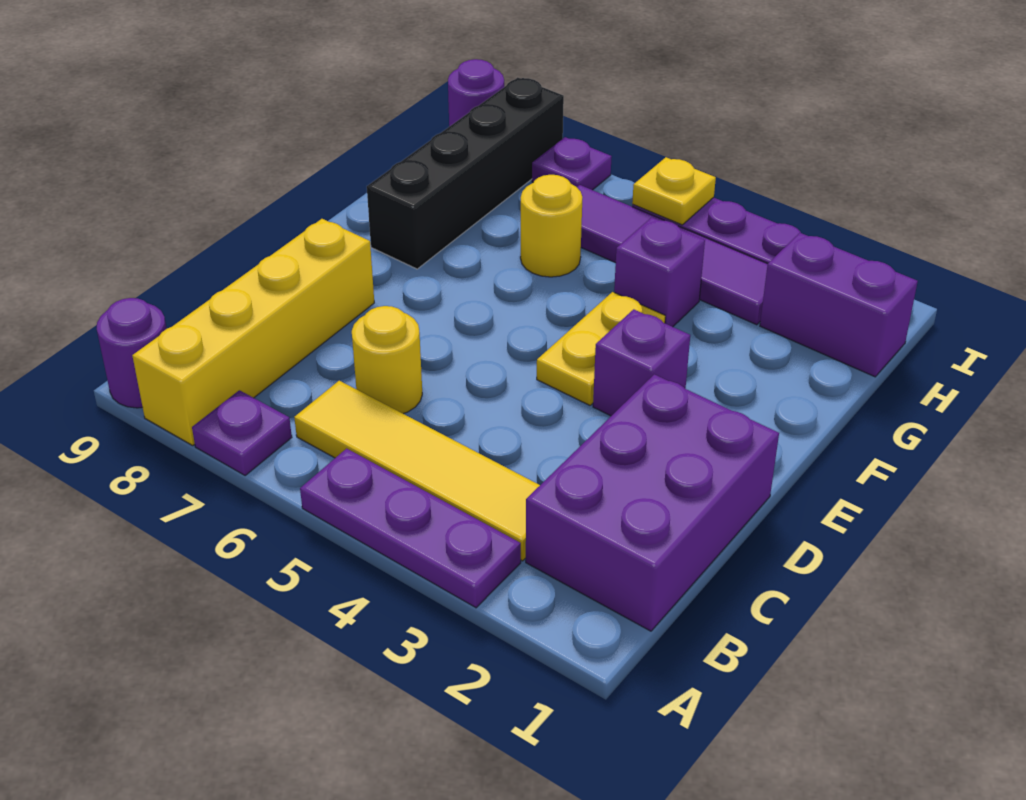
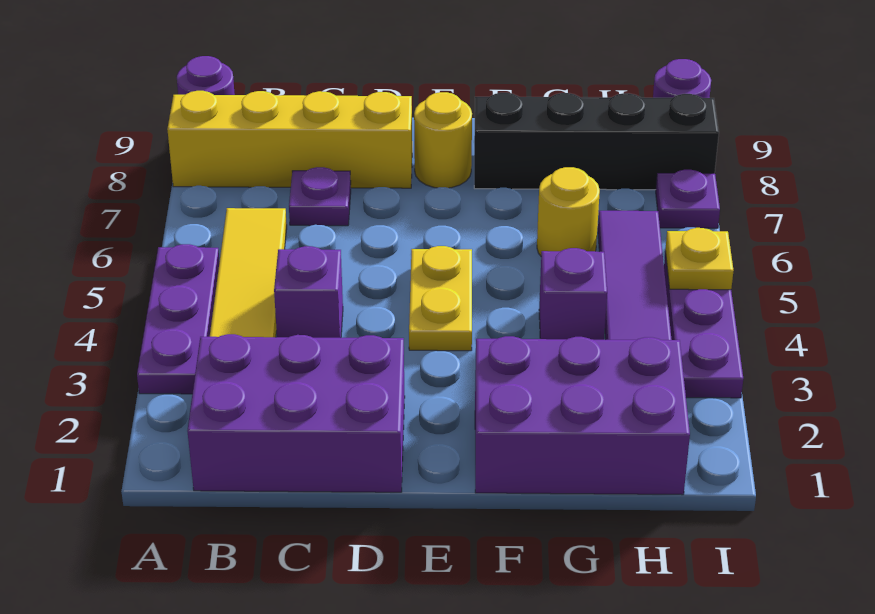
purple plate A7 level 1 -> purple plate C7 level 1
yellow round brick C6 level 1 -> yellow round brick E8 level 1
purple brick E3 level 1 -> purple brick C4 level 1
yellow plate E4:F4 level 1 -> yellow plate E4:E5 level 1
purple brick H1:H2 level 1 -> purple brick F1:H2 level 1

